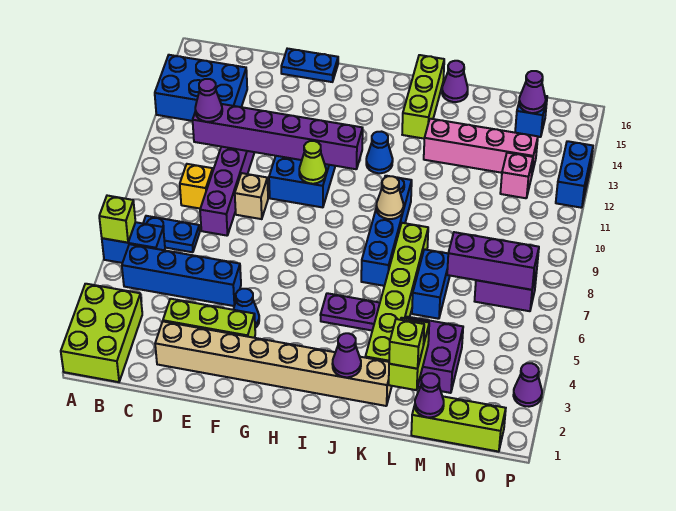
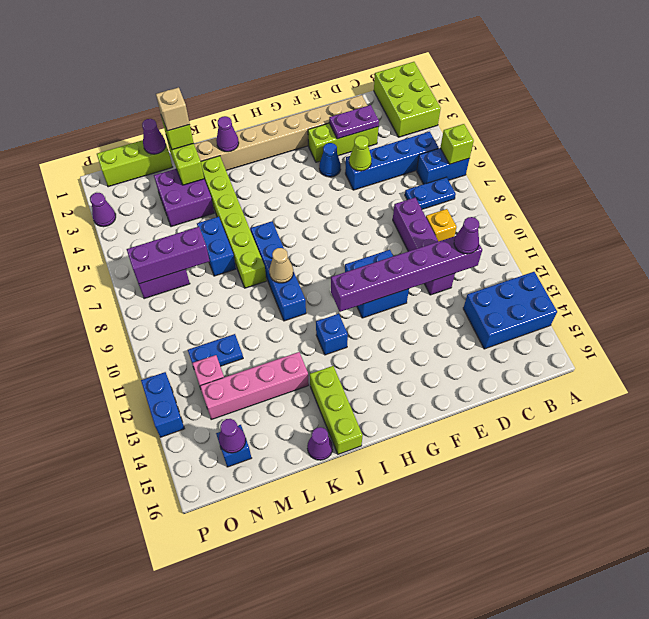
tan brick E9 level 1 -> tan brick L2 level 4
blue plate E16:F16 level 1 -> blue plate M11:N11 level 1
lime cone G10 level 2 -> lime cone E5 level 2
purple plate I5:J5 level 1 -> purple plate D3:E3 level 2
blue cone I12 level 1 -> blue brick I12 level 1

